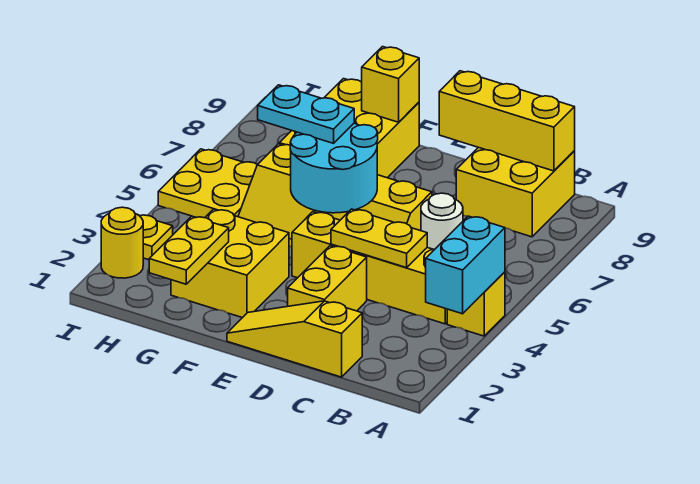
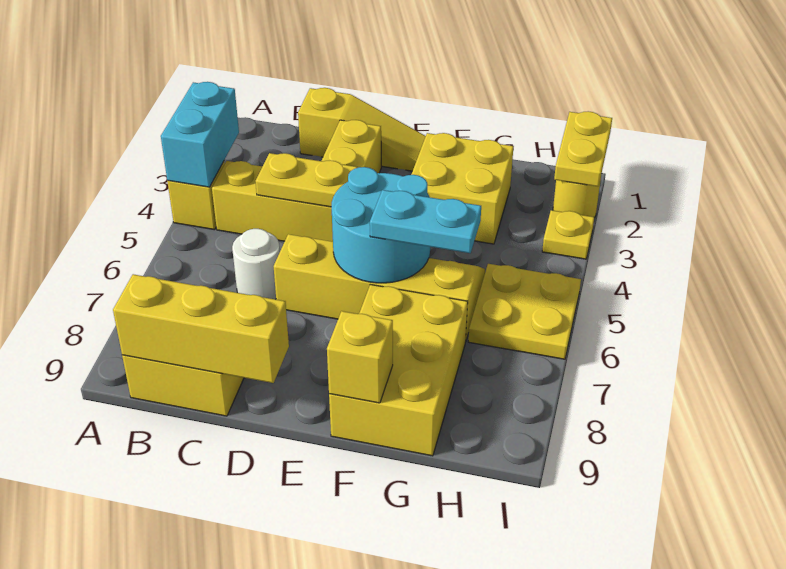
yellow plate G1:G2 level 2 -> yellow plate I1:I2 level 2

